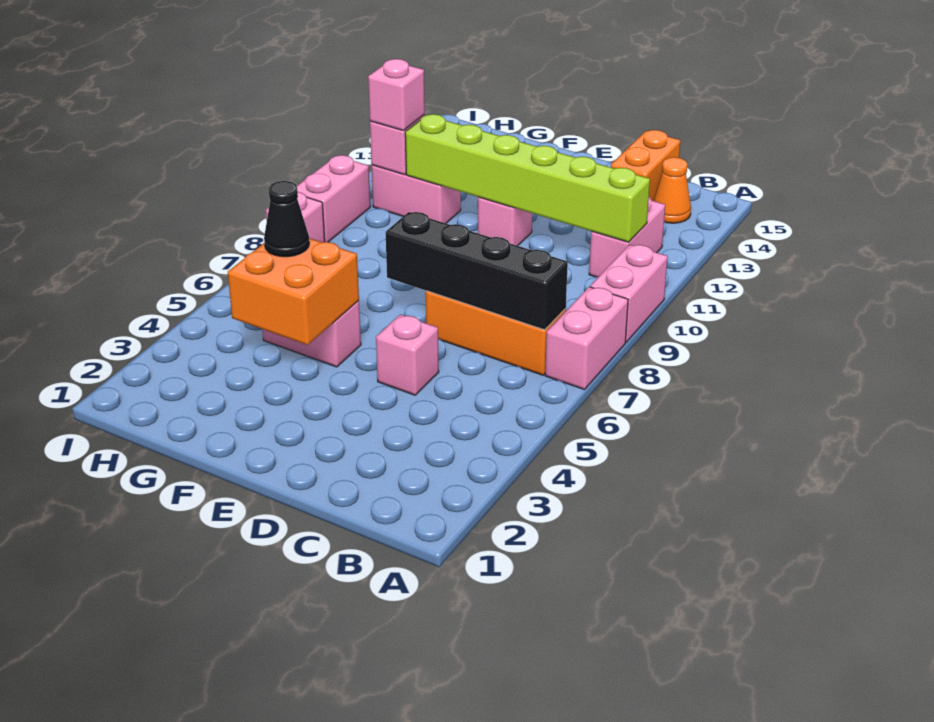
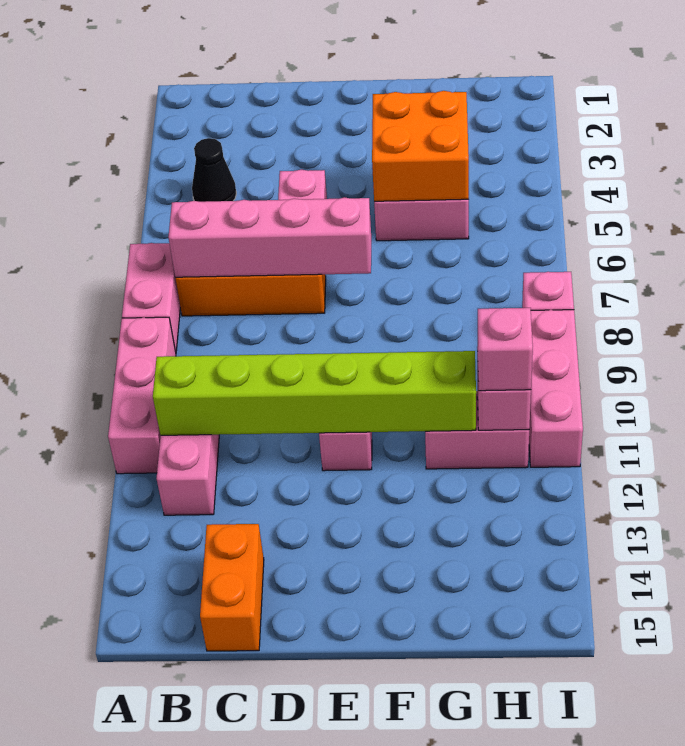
pink brick A9:A10 level 1 -> pink brick A9:A11 level 1
black brick B7:E7 level 2 -> pink brick B7:E7 level 2
orange cone B14 level 1 -> none
black cone G5 level 3 -> black cone B4 level 1
pink brick I9:I10 level 1 -> pink brick I9:I11 level 1

